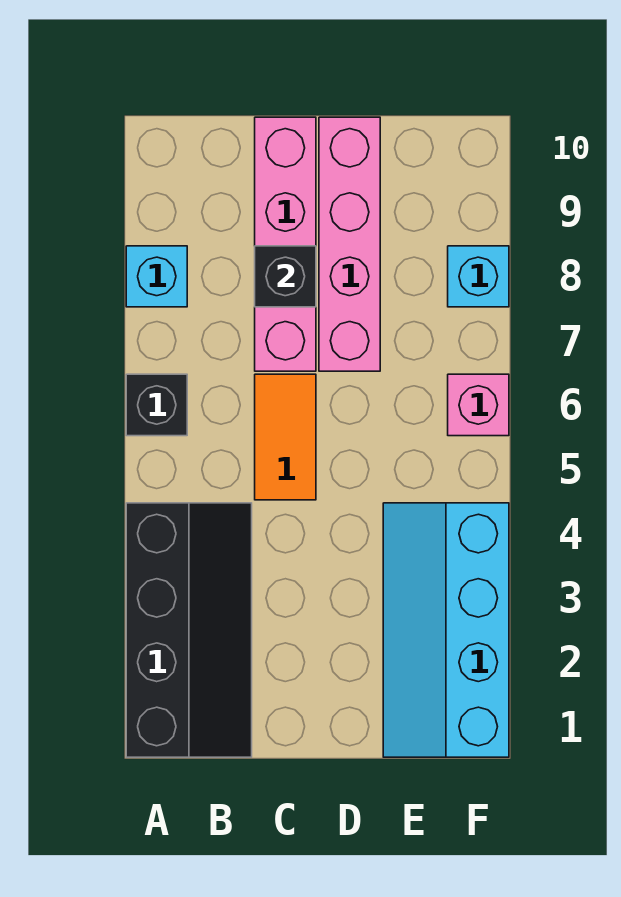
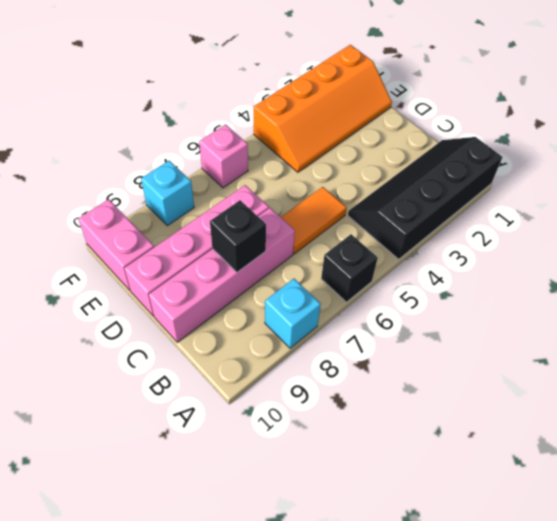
cyan slope E1:F4 level 1 top F -> orange slope E1:F4 level 1 top F
none -> pink brick E10:F10 level 1

